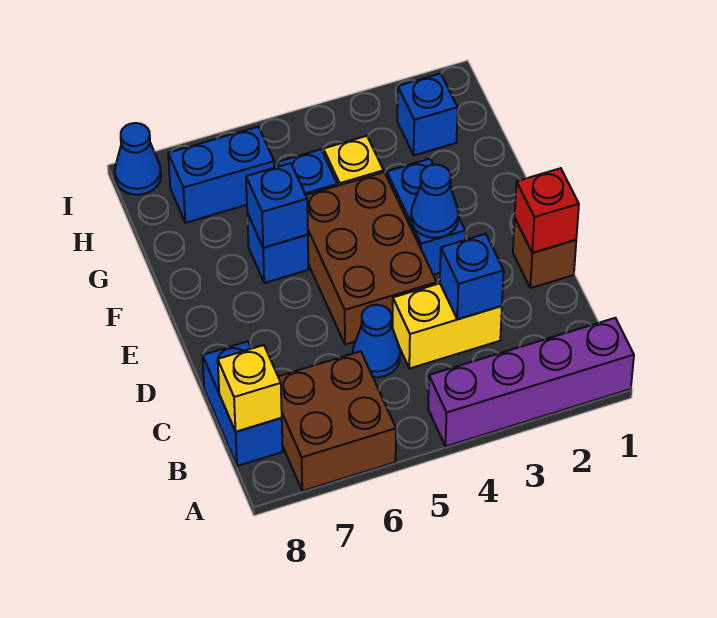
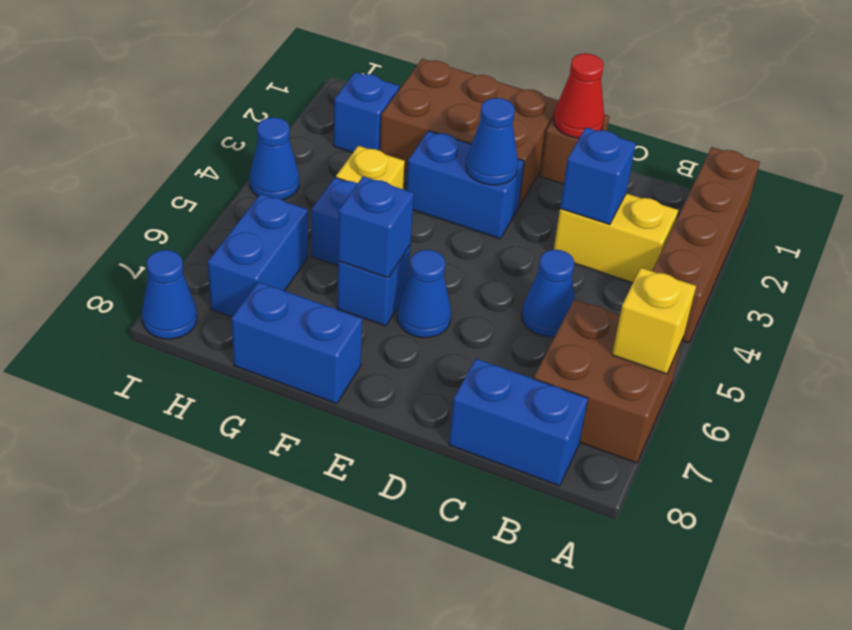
purple brick A1:A4 level 1 -> brown brick A1:A4 level 1
yellow brick B8 level 2 -> yellow brick A6 level 2
yellow brick C3:C4 level 1 -> yellow brick B3:C3 level 1
red brick D1 level 2 -> red cone D1 level 2
brown brick D4:F5 level 1 -> brown brick E1:G2 level 1
none -> blue cone E6 level 1
none -> blue brick F8:G8 level 1
none -> blue cone I4 level 1

